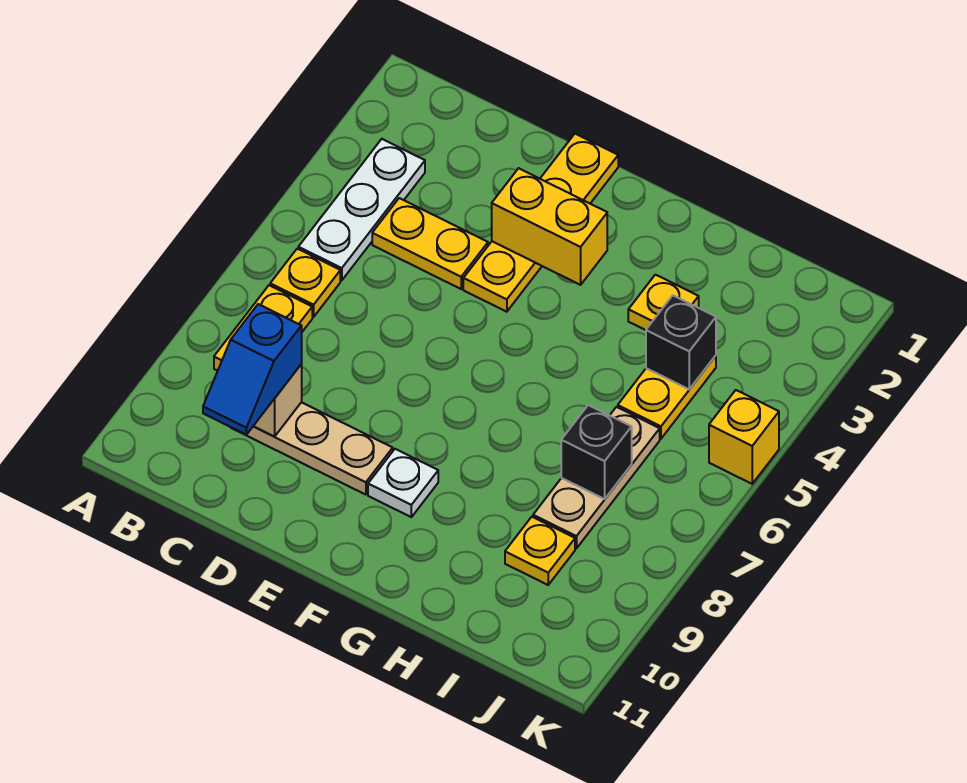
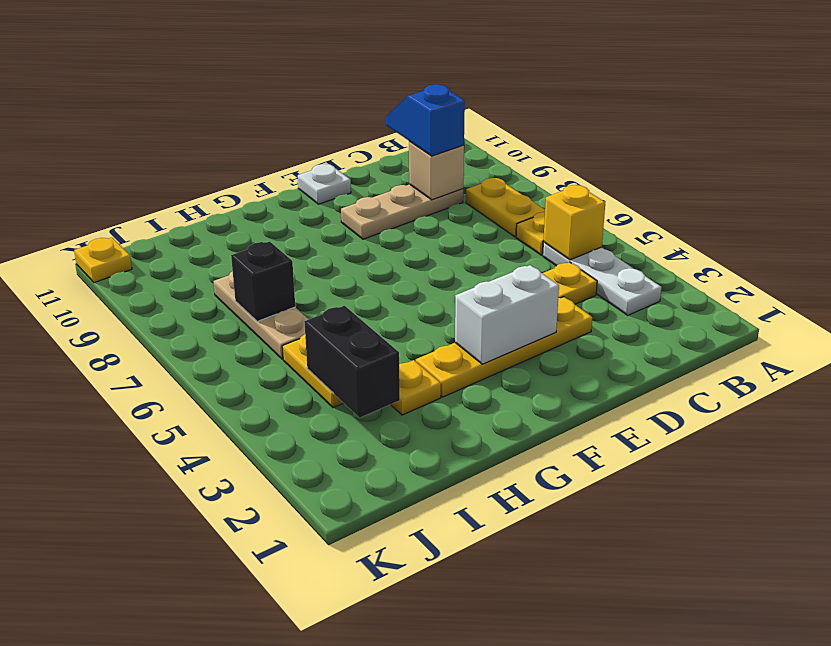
yellow plate E1:E4 level 1 -> yellow plate D3:G3 level 1
yellow brick E3:F3 level 2 -> white brick E3:F3 level 2
white plate F9 level 1 -> white plate E11 level 1
black brick I4 level 2 -> black brick I3:I4 level 2
yellow plate I9 level 1 -> yellow plate K11 level 1
yellow brick K5 level 1 -> yellow brick B5 level 2

